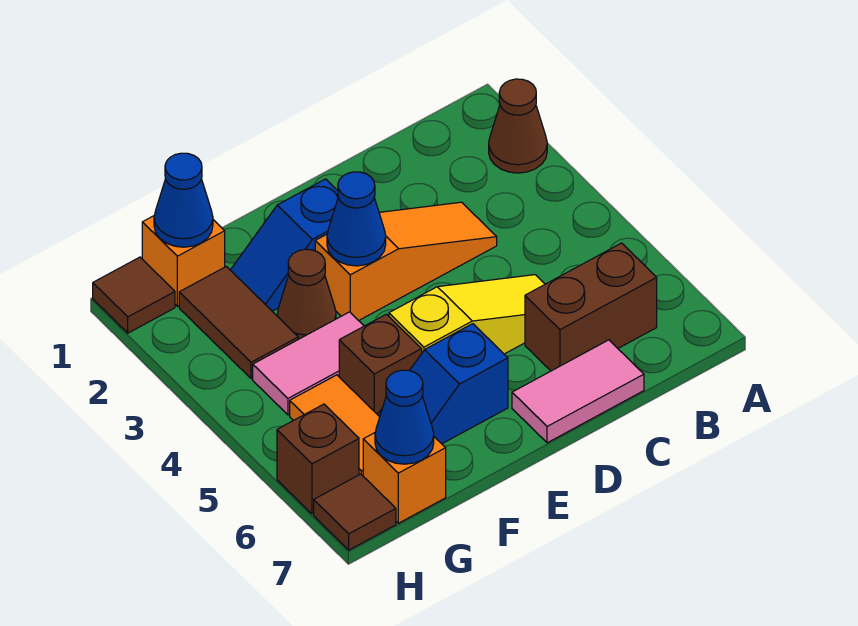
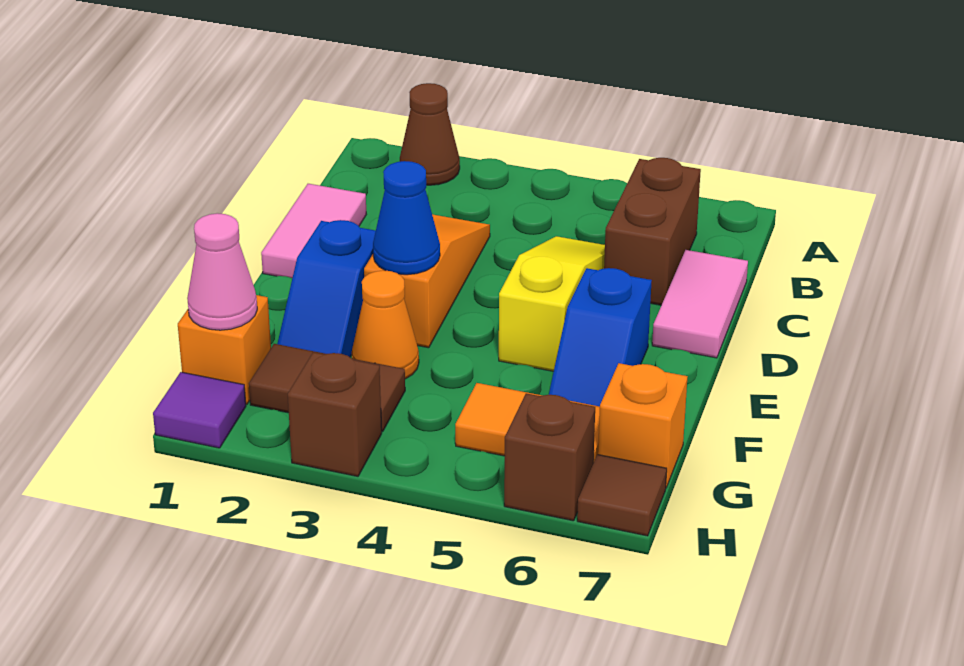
brown cone F3 level 1 -> orange cone F3 level 1
pink tile F4:G4 level 1 -> pink tile C1:D1 level 1
brown brick F5 level 1 -> brown brick H3 level 1
blue cone G1 level 2 -> pink cone G1 level 2
blue cone G7 level 2 -> none
brown tile H1 level 1 -> purple tile H1 level 1

